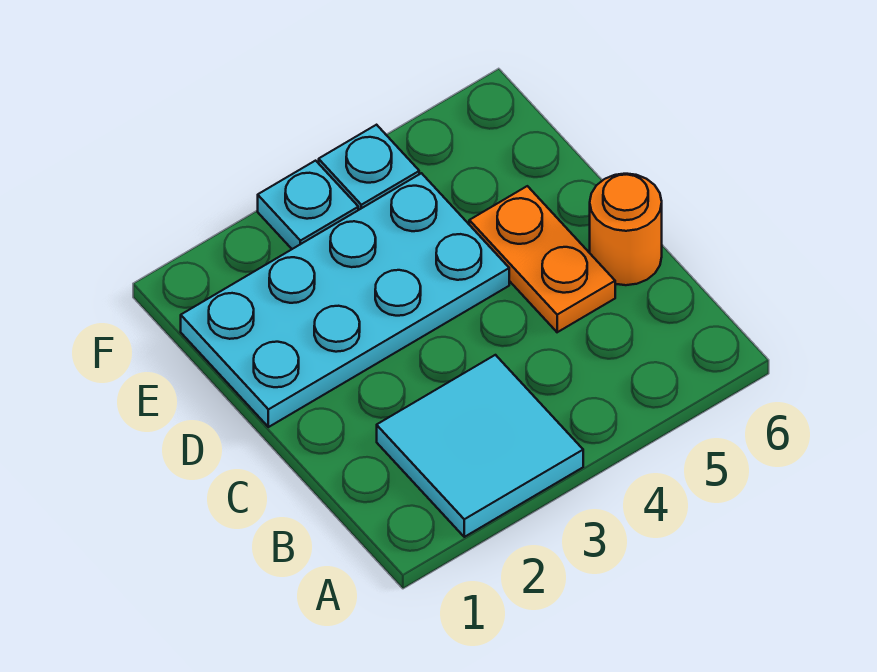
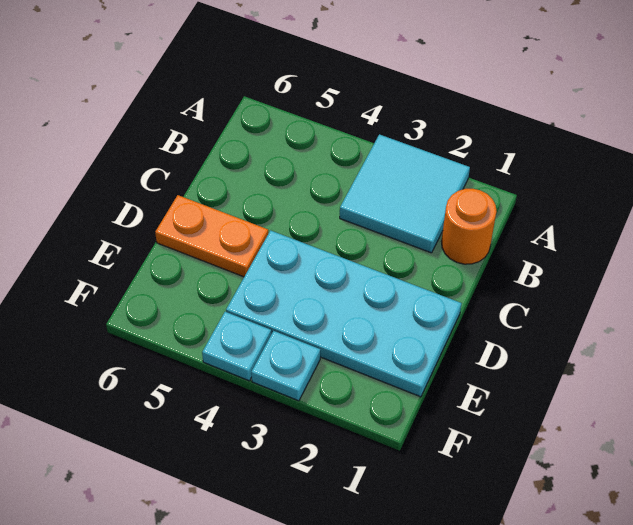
orange plate C5:D5 level 1 -> orange plate D5:D6 level 1
orange round brick C6 level 1 -> orange round brick B1 level 1

